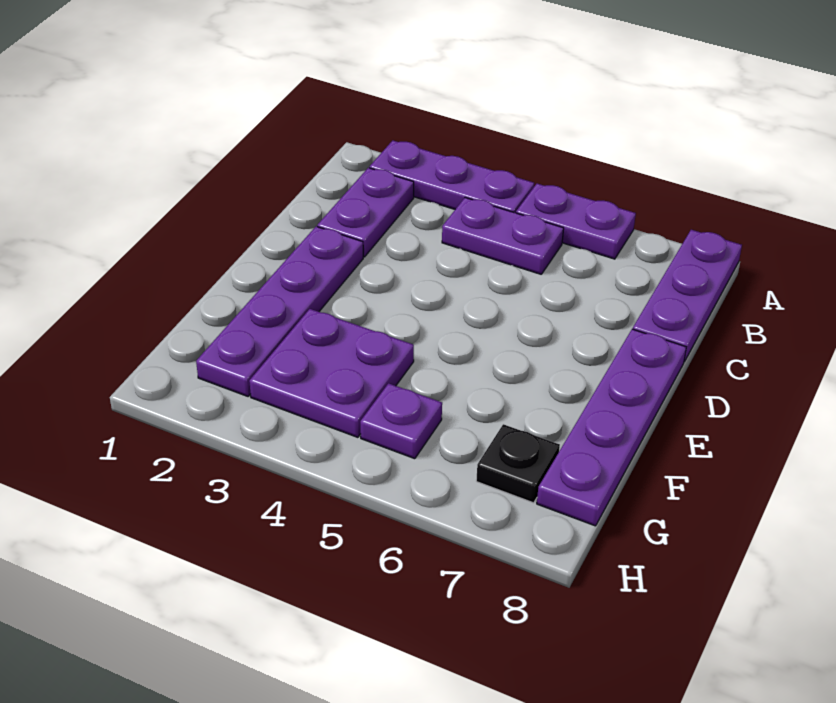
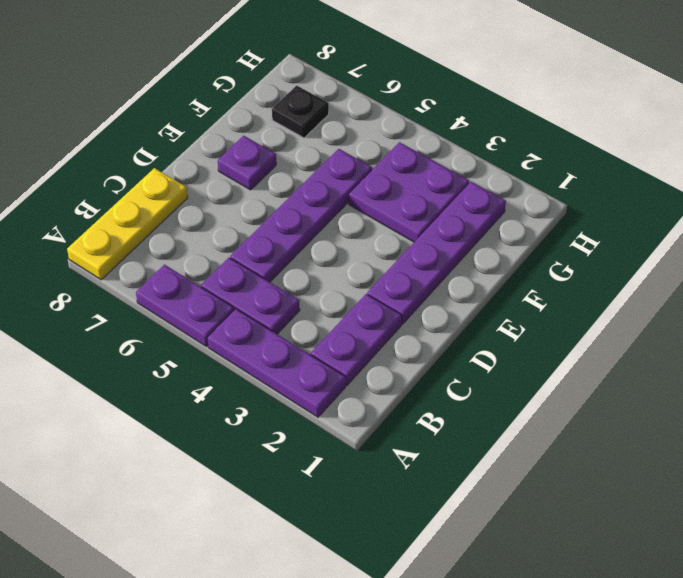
purple plate A8:C8 level 1 -> yellow plate A8:C8 level 1
purple plate D8:G8 level 1 -> purple plate C5:F5 level 1
purple plate G5 level 1 -> purple plate E7 level 1

